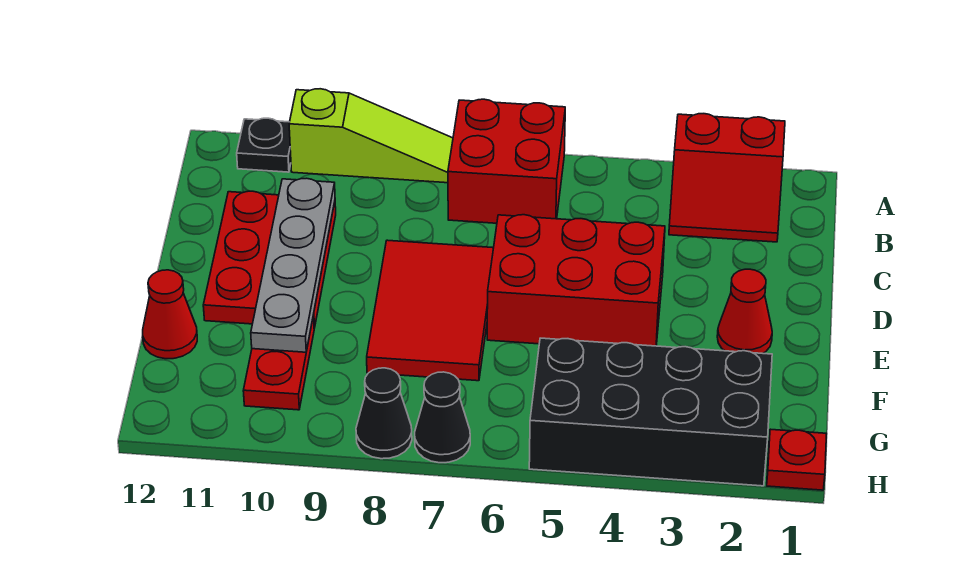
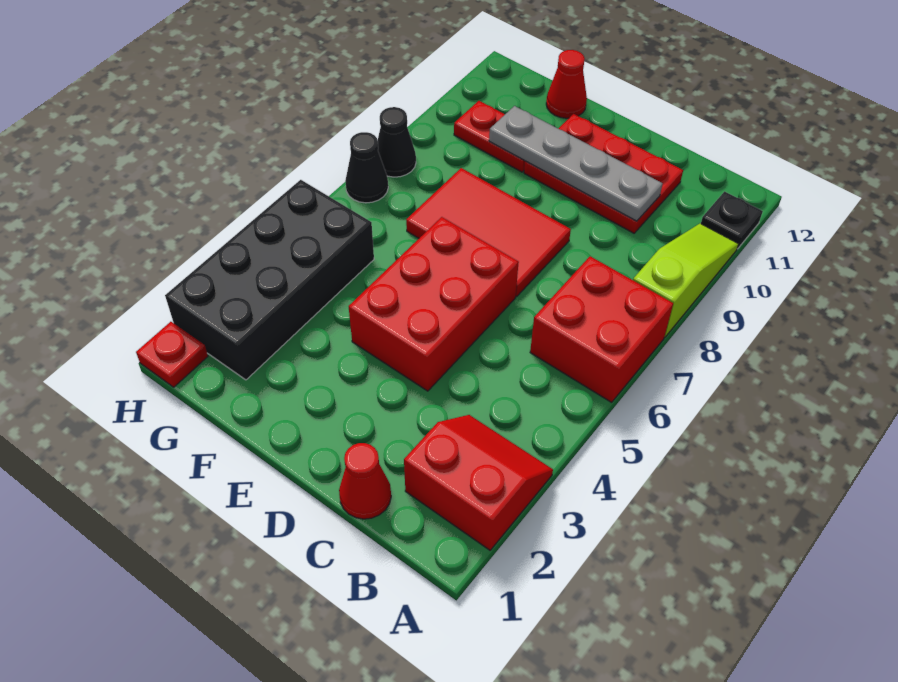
red slope A2:B3 level 1 top A -> red slope A2:B3 level 1 top 2
lime slope A8:A10 level 1 top 10 -> lime slope A8:A10 level 1 top 8
red cone E2 level 1 -> red cone C1 level 1

